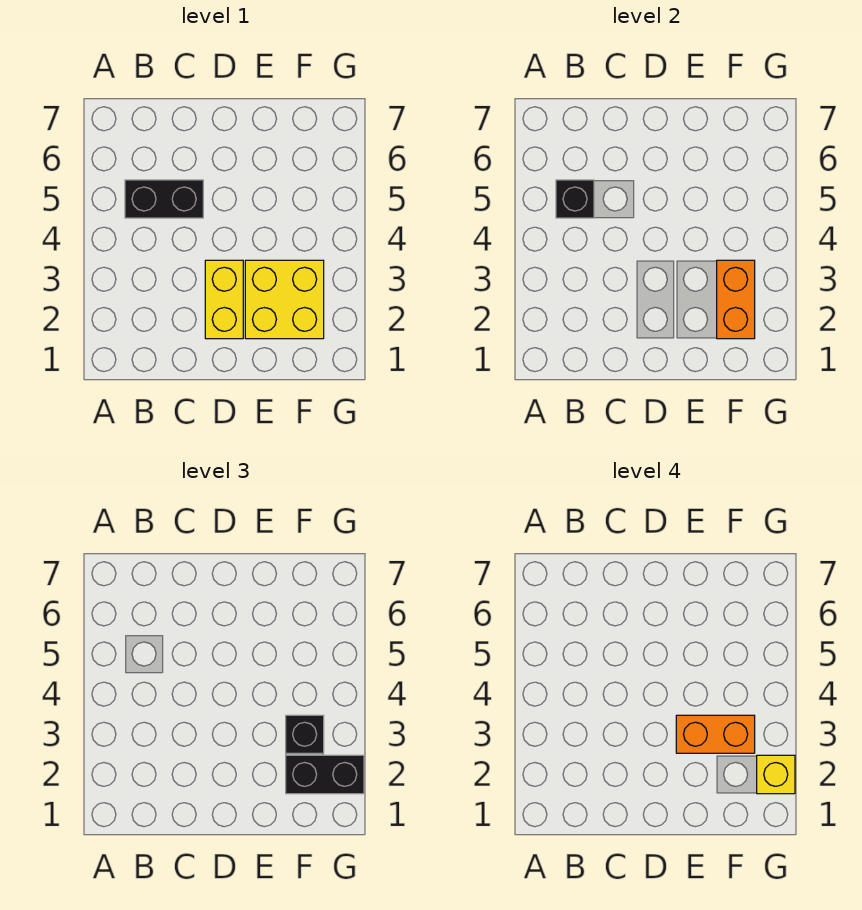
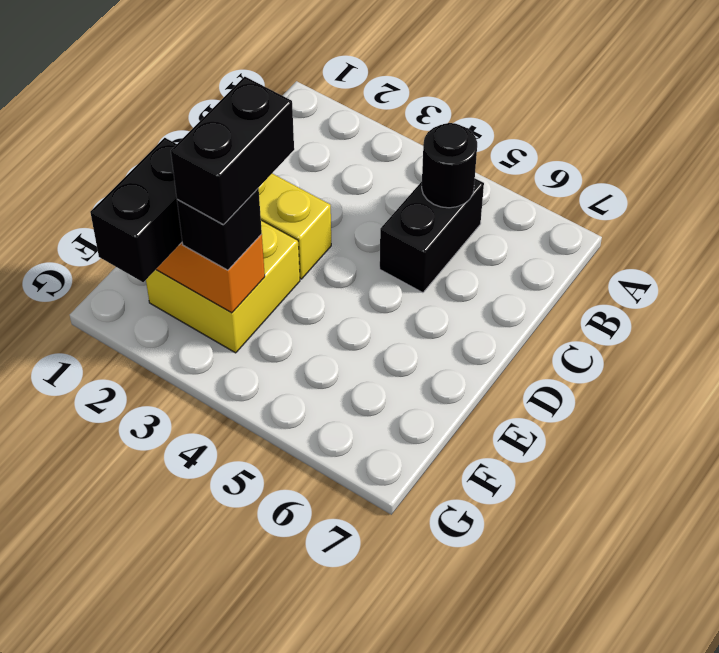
black brick B5 level 2 -> black round brick B5 level 2
orange brick E3:F3 level 4 -> black brick E3:F3 level 4
yellow brick G2 level 4 -> none

